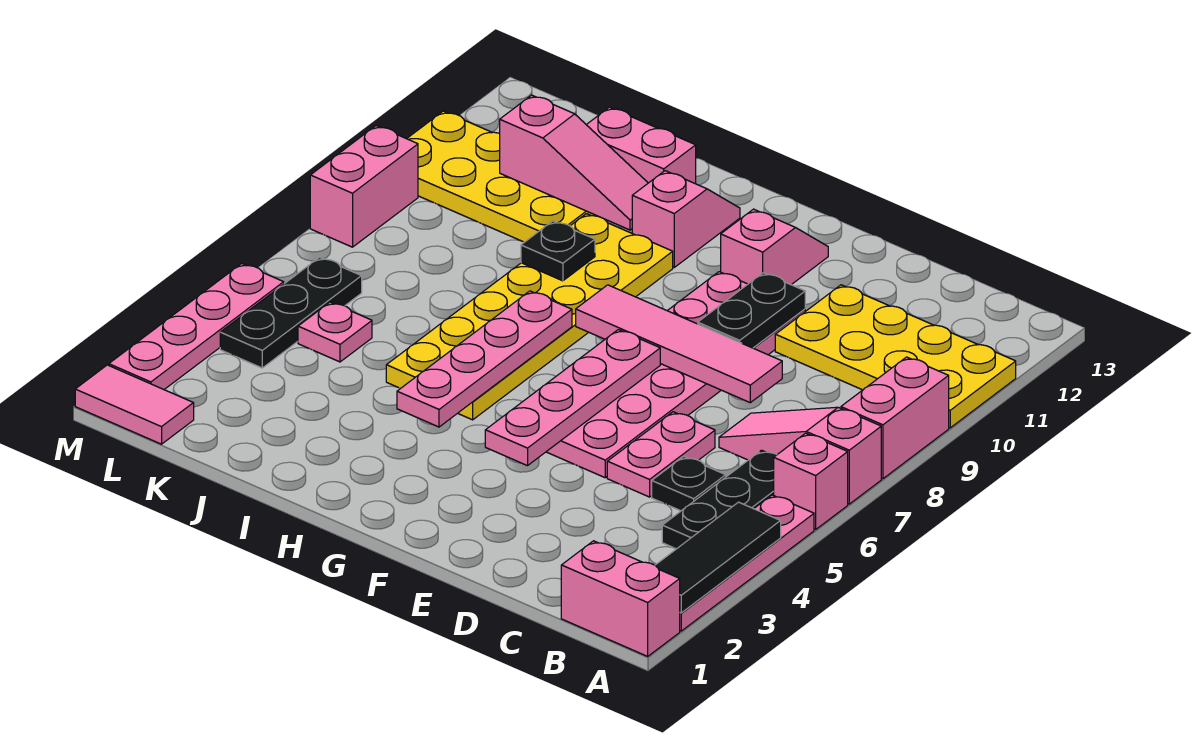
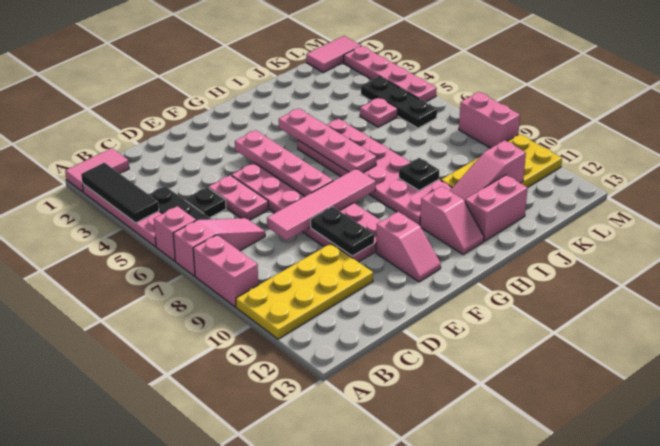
pink brick A1:B1 level 1 -> pink tile A1:B1 level 1
yellow plate H5:I10 level 1 -> pink plate H5:I10 level 1

